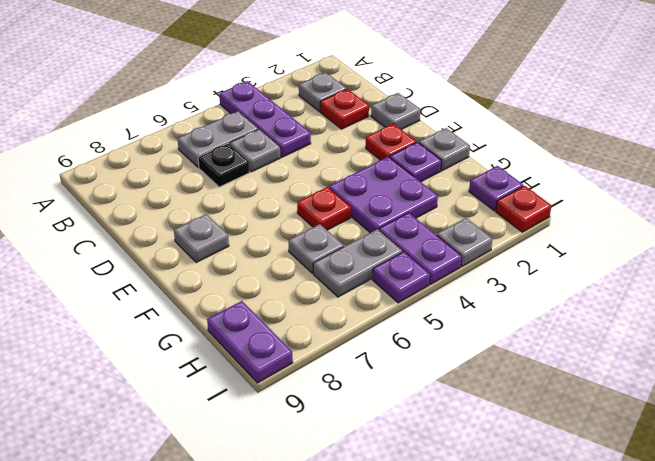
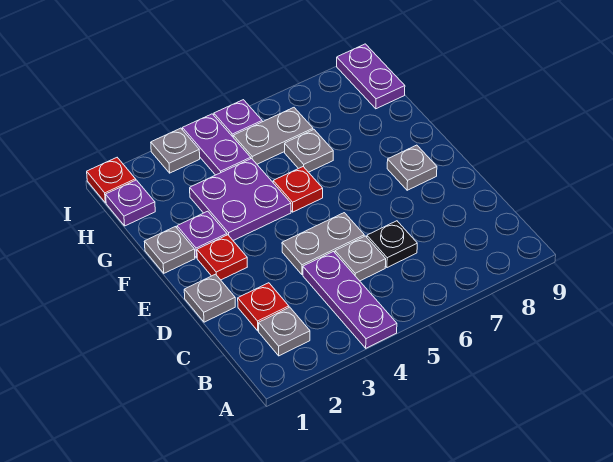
grey plate B5:B6 level 1 -> grey plate D4:D5 level 1

